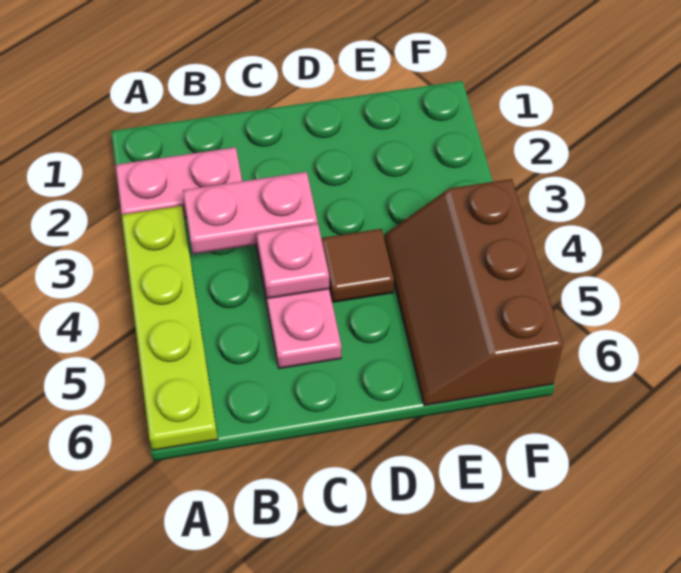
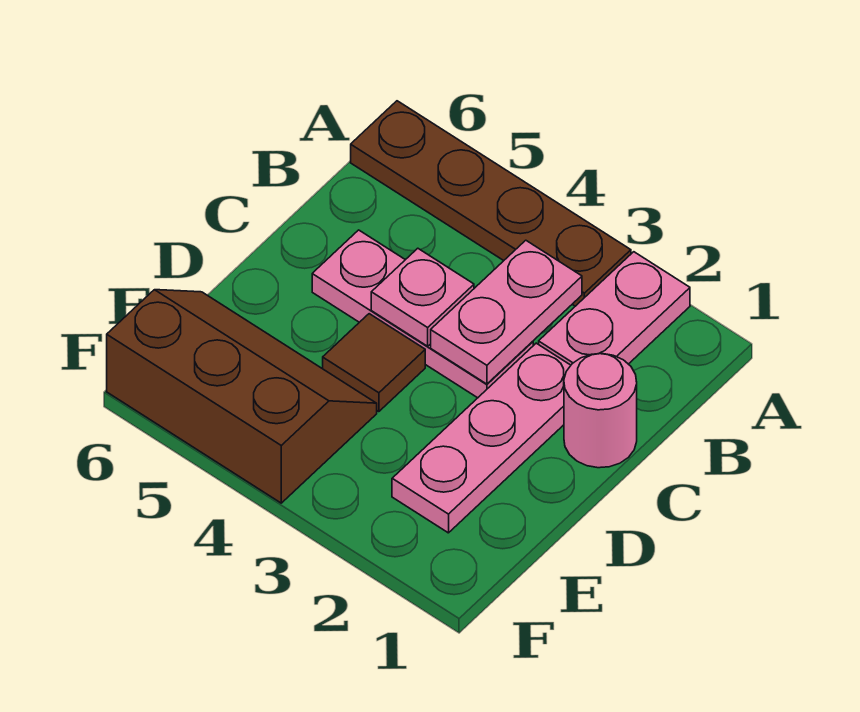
lime plate A3:A6 level 1 -> brown plate A3:A6 level 1
none -> pink round brick C1 level 1
none -> pink plate C2:E2 level 1

